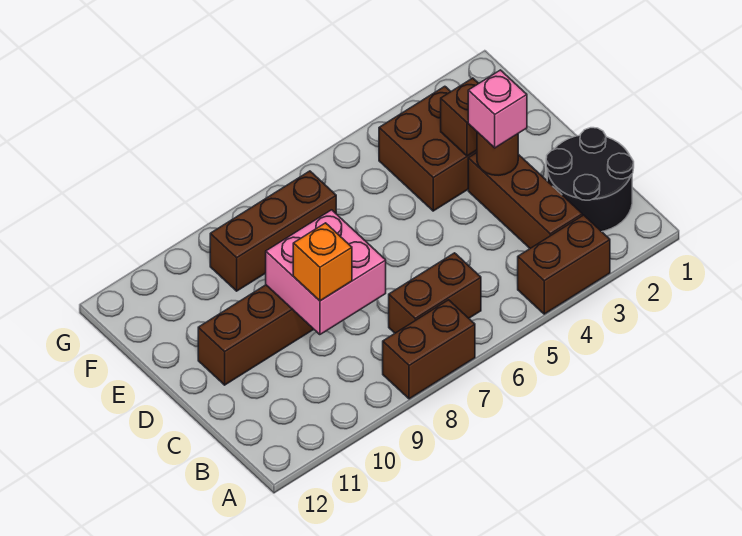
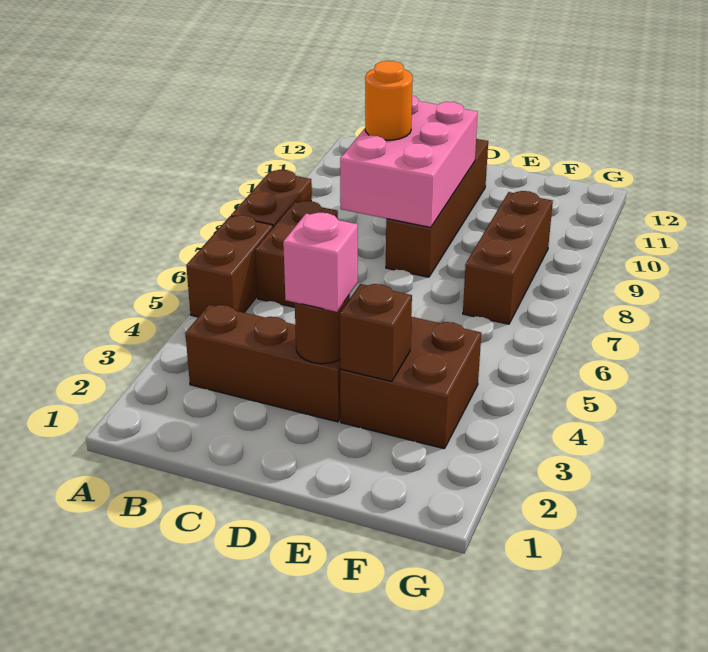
brown brick A3:A4 level 1 -> brown brick A5:A6 level 1
black round brick B1:C2 level 1 -> none
pink brick C8:D9 level 2 -> pink brick C8:D10 level 2
orange brick C9 level 3 -> orange round brick C9 level 3

